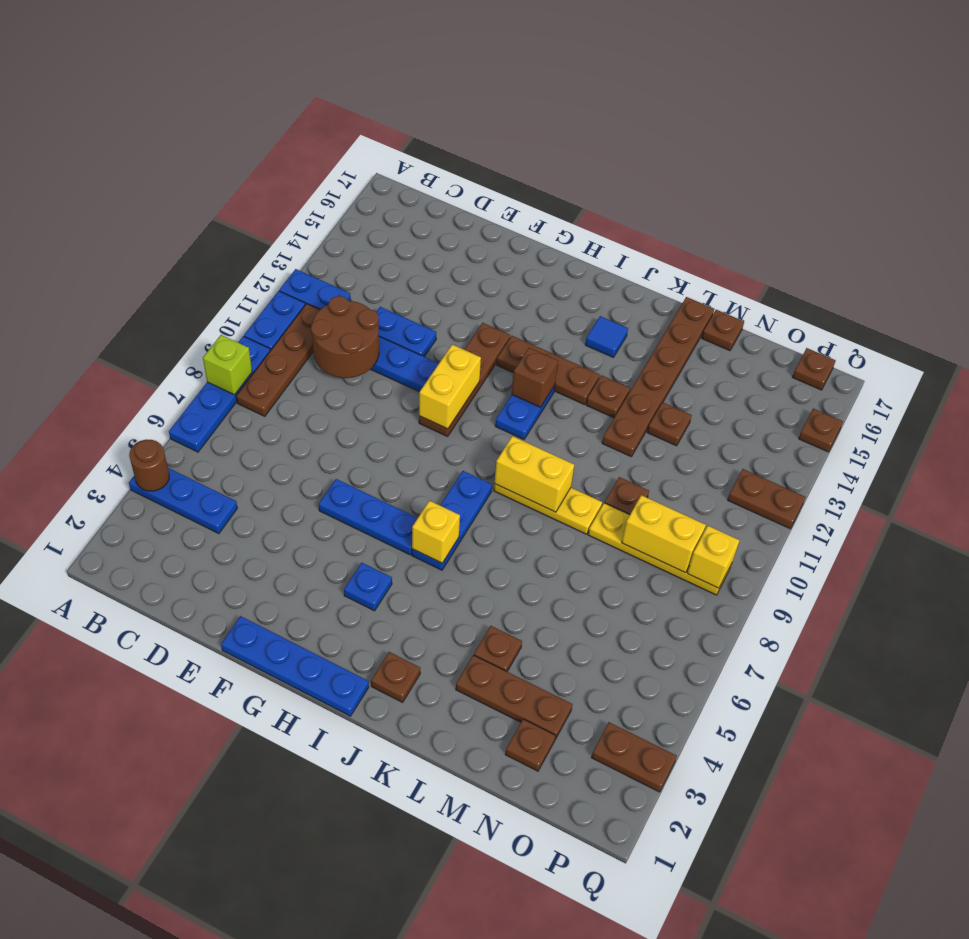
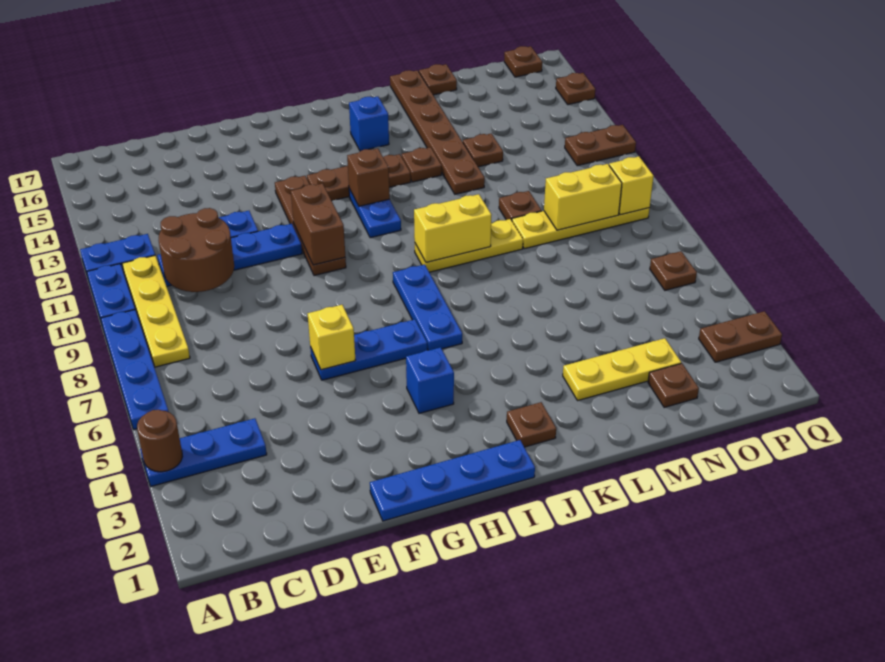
lime brick A8 level 2 -> none
brown plate B8:B11 level 1 -> yellow plate B8:B11 level 1
yellow brick G10:G11 level 2 -> brown brick G10:G11 level 2
blue plate H4 level 1 -> blue brick H4 level 1
yellow brick I6 level 2 -> yellow brick F6 level 2
blue tile J15 level 1 -> blue brick J15 level 1
brown plate L3:N3 level 1 -> yellow plate L3:N3 level 1
brown plate L4 level 1 -> brown plate P6 level 1

